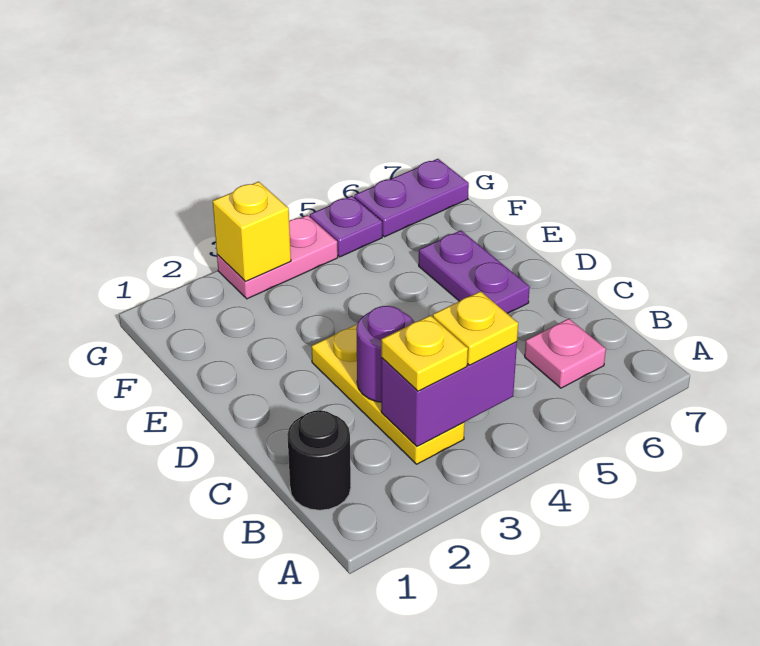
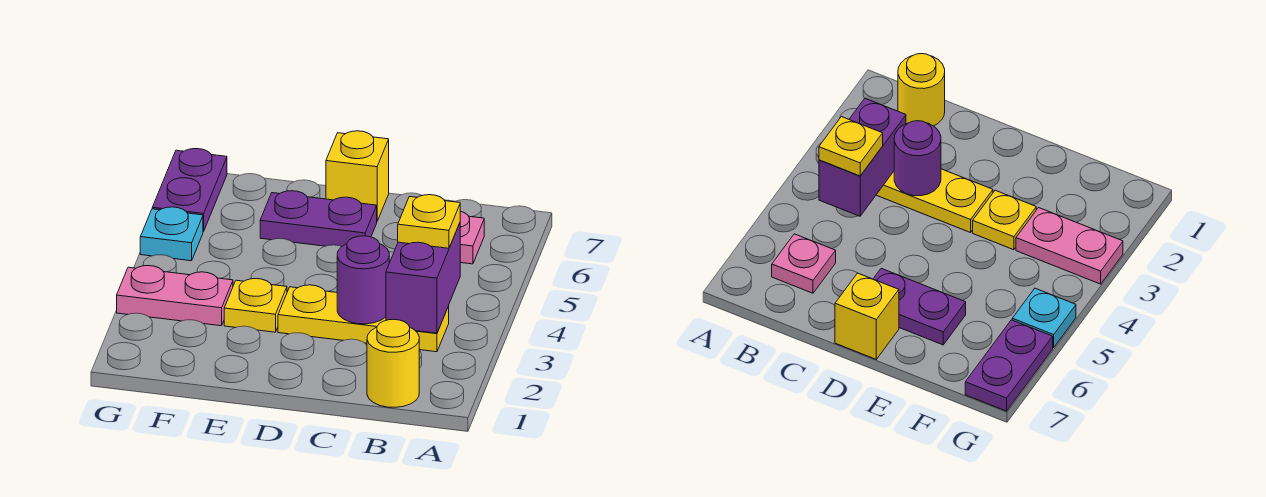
black round brick B1 level 1 -> yellow round brick B1 level 1
yellow plate B3 level 3 -> yellow plate E3 level 1
pink plate G3:G4 level 1 -> pink plate F3:G3 level 1
yellow brick G3 level 2 -> yellow brick D7 level 1
purple plate G5 level 1 -> cyan plate G5 level 1

